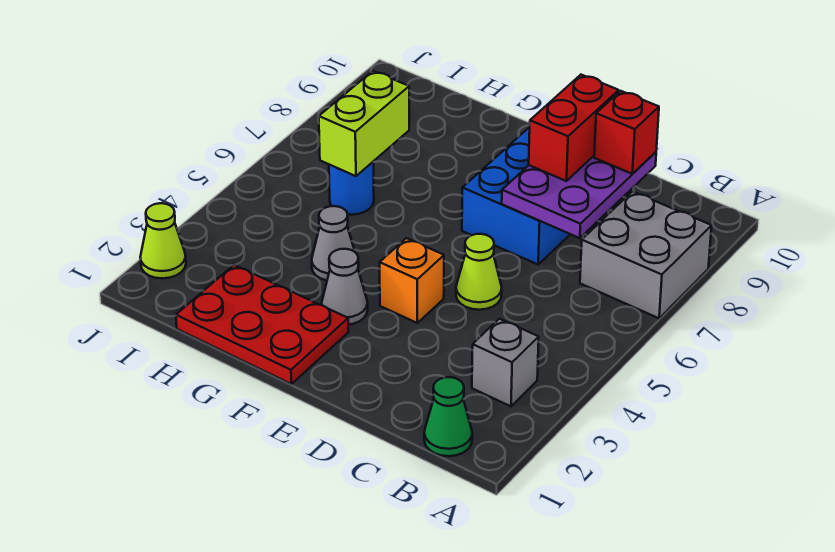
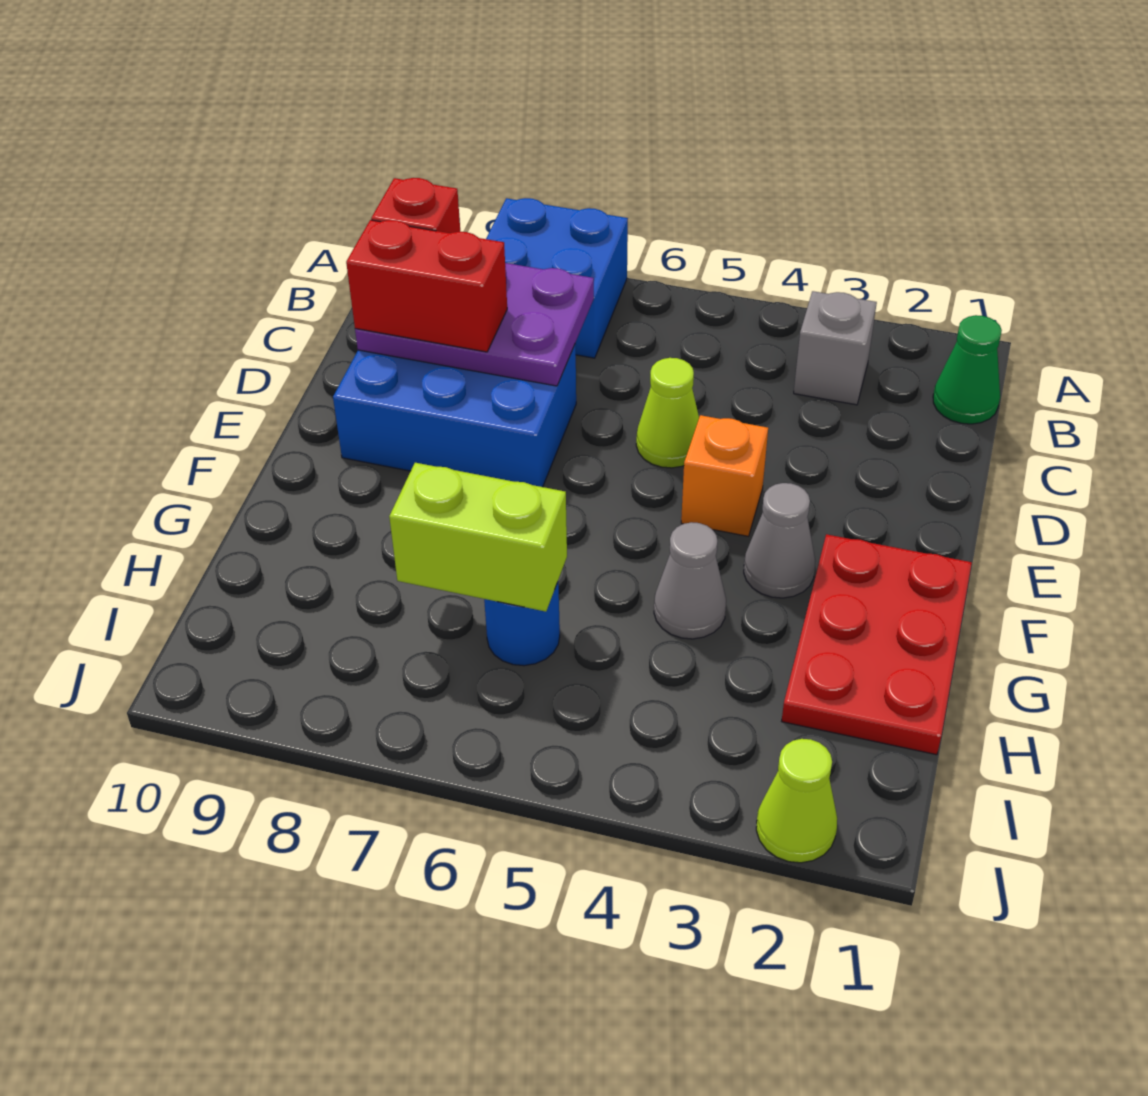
grey brick A7:B8 level 1 -> blue brick A7:B8 level 1

